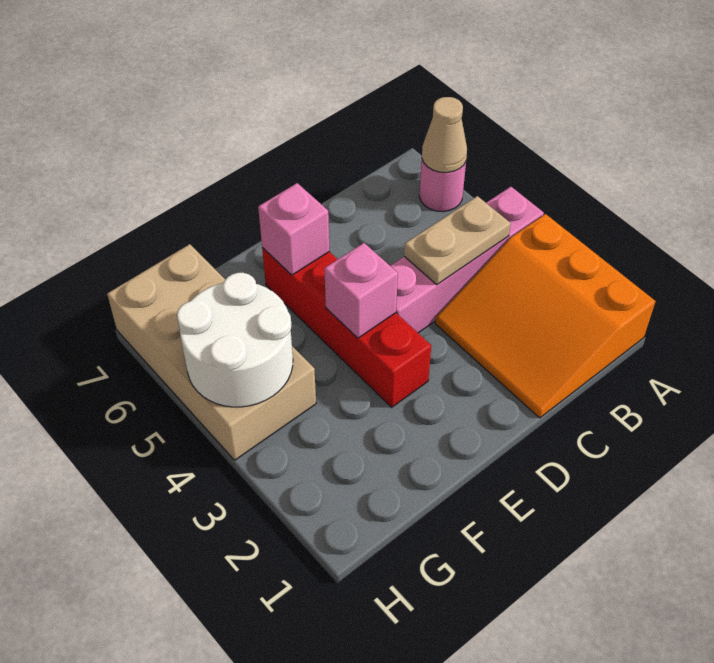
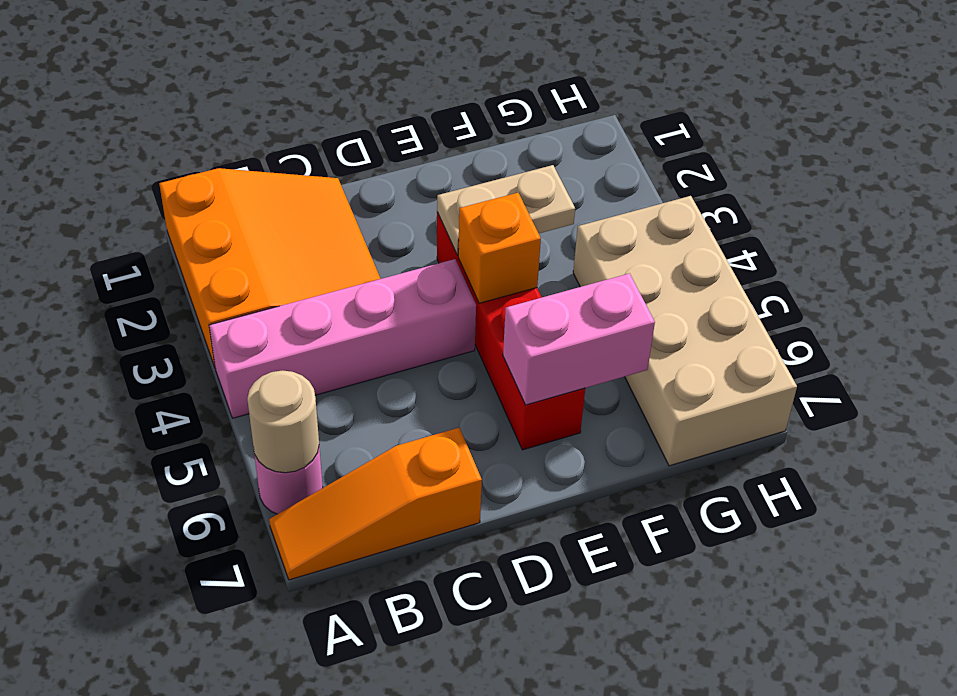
tan cone A6 level 2 -> tan round brick A6 level 2
none -> orange slope A7:C7 level 1 top C
tan plate B4:C4 level 2 -> tan plate E3:F3 level 2
pink brick E4 level 2 -> orange brick E4 level 2
pink brick E6 level 2 -> pink brick E6:F6 level 2
white round brick G4:H5 level 2 -> none

